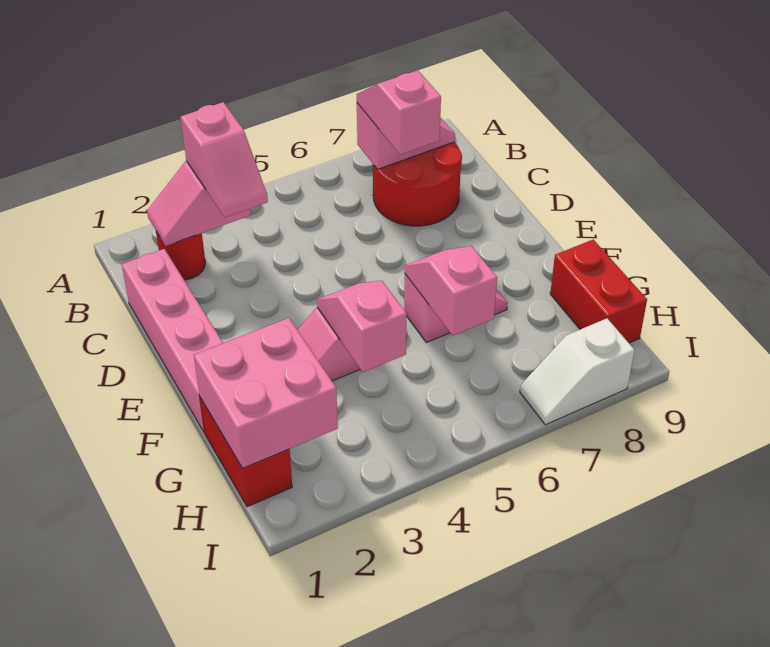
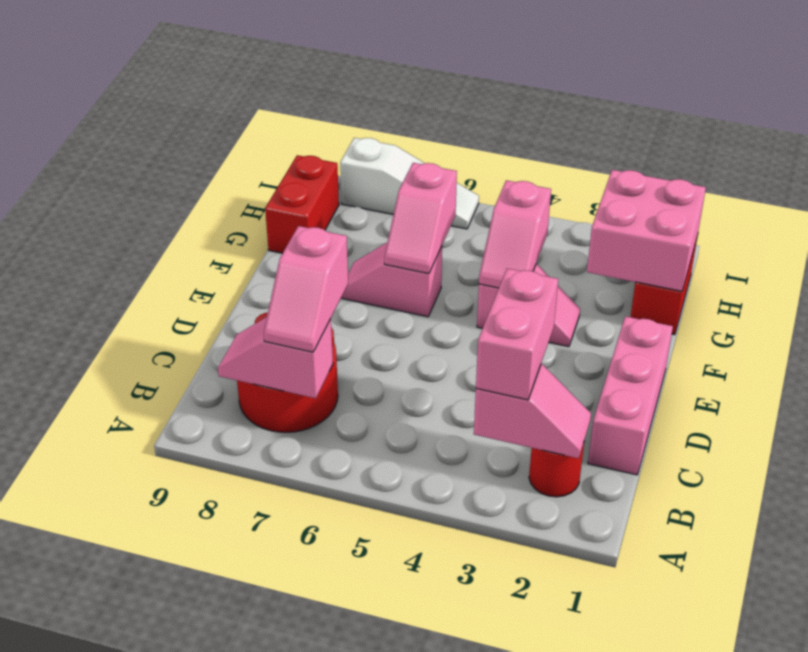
pink slope B3:C3 level 3 top B -> pink brick B3:C3 level 3
pink brick C1:F1 level 1 -> pink brick C1:E1 level 1
white slope I7:I8 level 1 top 8 -> white slope I6:I8 level 1 top 8

